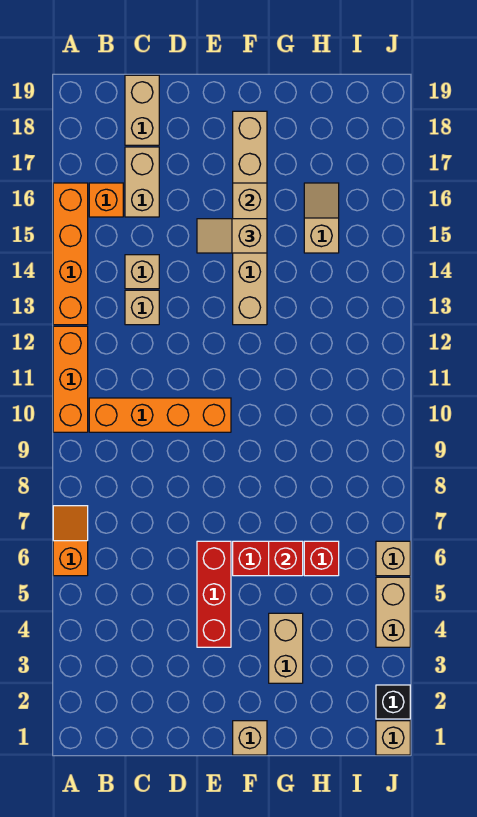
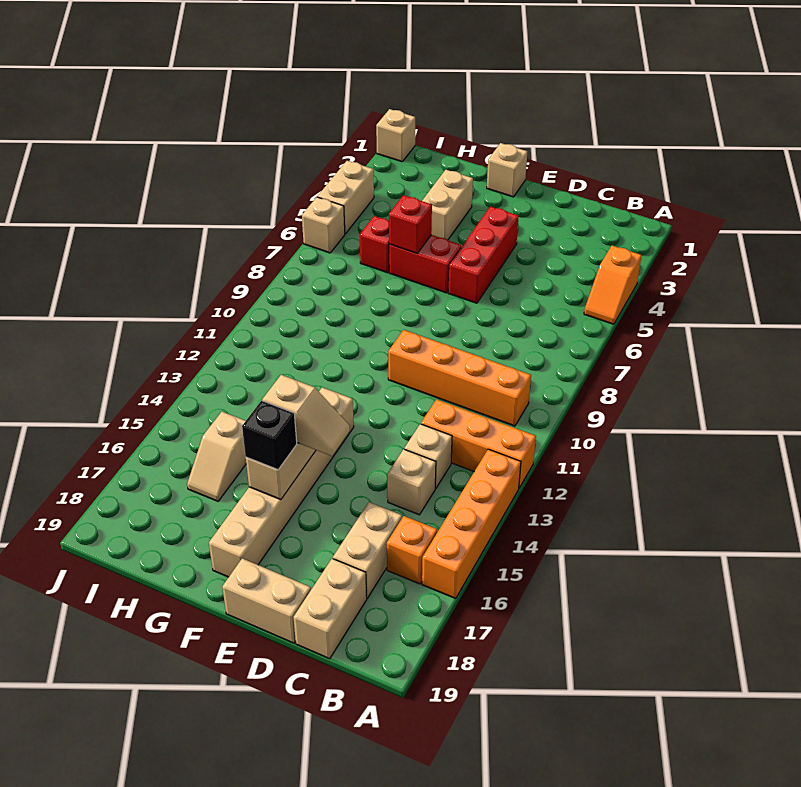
orange slope A6:A7 level 1 top 6 -> orange slope A4:A5 level 1 top 4
orange brick A10:A12 level 1 -> orange brick A12:C12 level 1
none -> tan brick D19:E19 level 1
black brick J2 level 1 -> black brick F16 level 3

